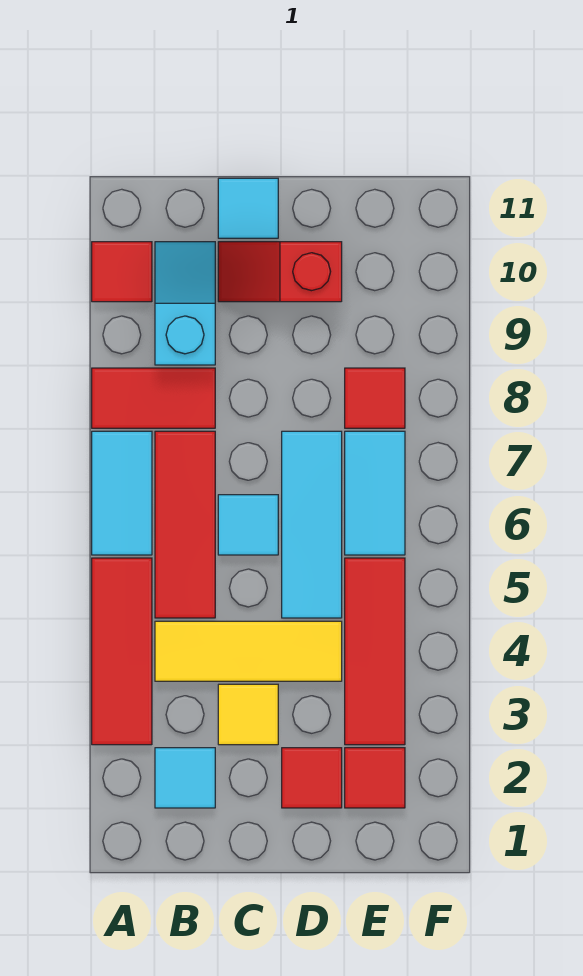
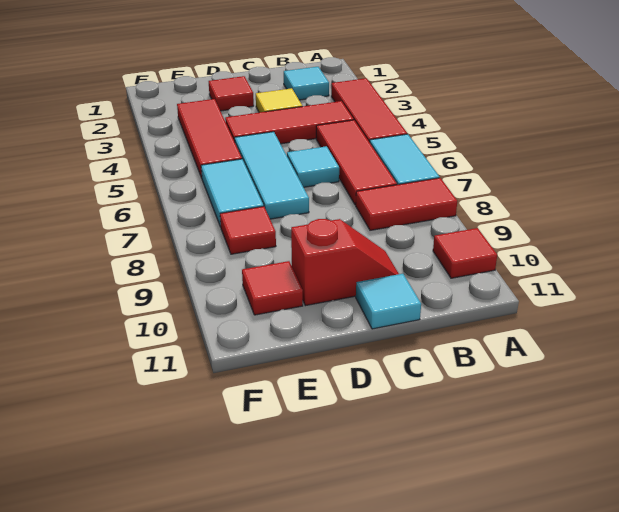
yellow tile B4:D4 level 1 -> red tile B4:D4 level 1
cyan slope B9:B10 level 1 top 9 -> none
red tile E2 level 1 -> red tile E10 level 1

